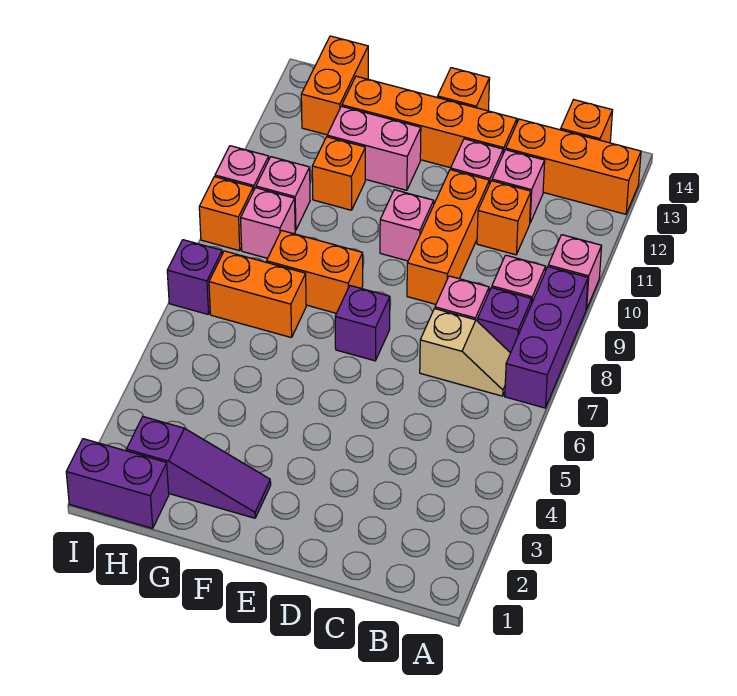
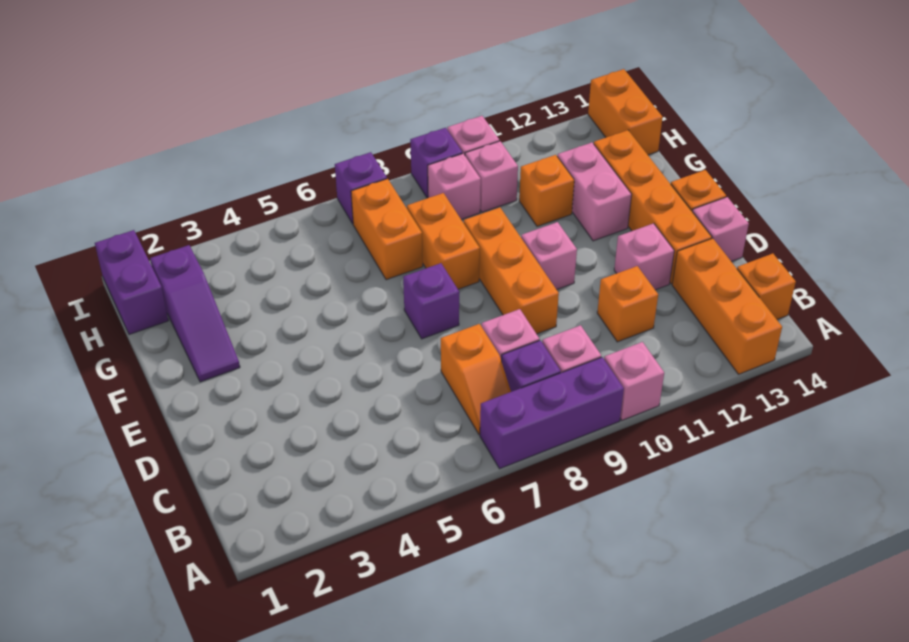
tan slope B7:C7 level 1 top C -> orange slope B7:C7 level 1 top C
pink brick C12 level 1 -> pink brick D14 level 1
orange brick D9:D11 level 1 -> orange brick D9:F9 level 1
orange brick H13:H14 level 1 -> orange brick H14:I14 level 1
orange brick I9 level 1 -> purple brick I9 level 1

